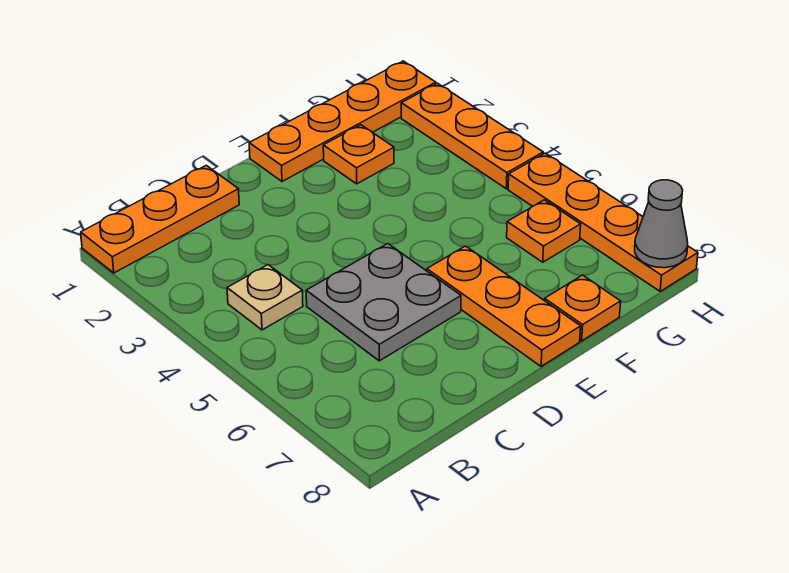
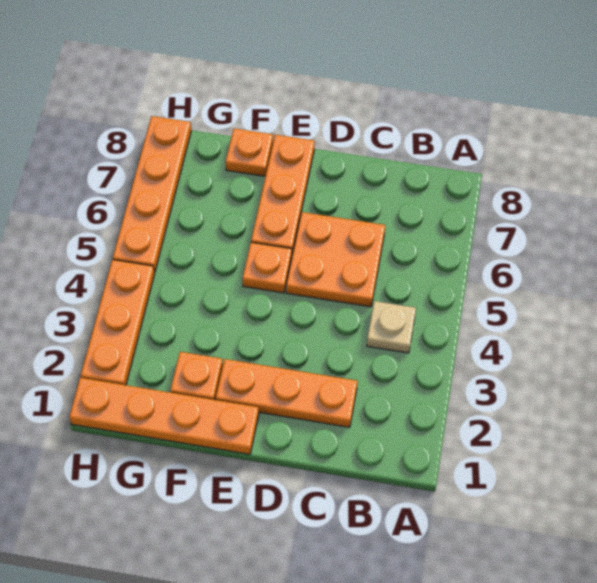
orange plate A1:C1 level 1 -> orange plate C2:E2 level 1
grey plate C5:D6 level 1 -> orange plate C5:D6 level 1
orange plate G6 level 1 -> orange plate E5 level 1
grey cone H8 level 2 -> none

